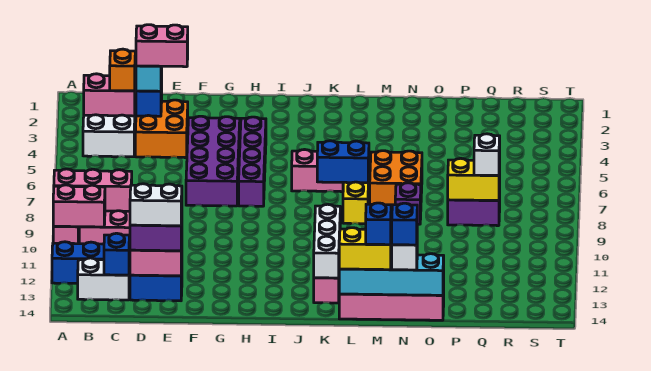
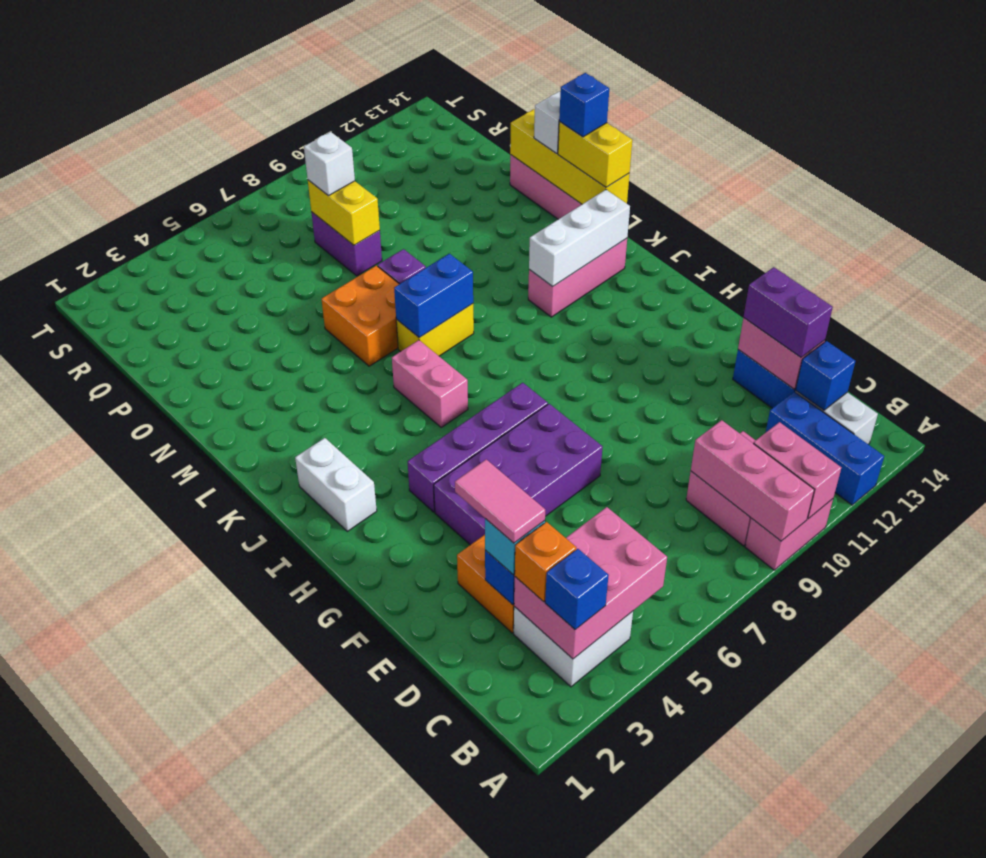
pink brick B3:C3 level 2 -> pink brick B3:C5 level 2
pink brick D3:E3 level 4 -> pink tile D3:E3 level 4
white brick D13:E13 level 4 -> white brick I2:J2 level 1
blue brick K7:L7 level 2 -> blue brick L7:L8 level 2
cyan brick L14:O14 level 2 -> yellow brick L14:O14 level 2
blue brick N14 level 4 -> blue brick B3 level 3

